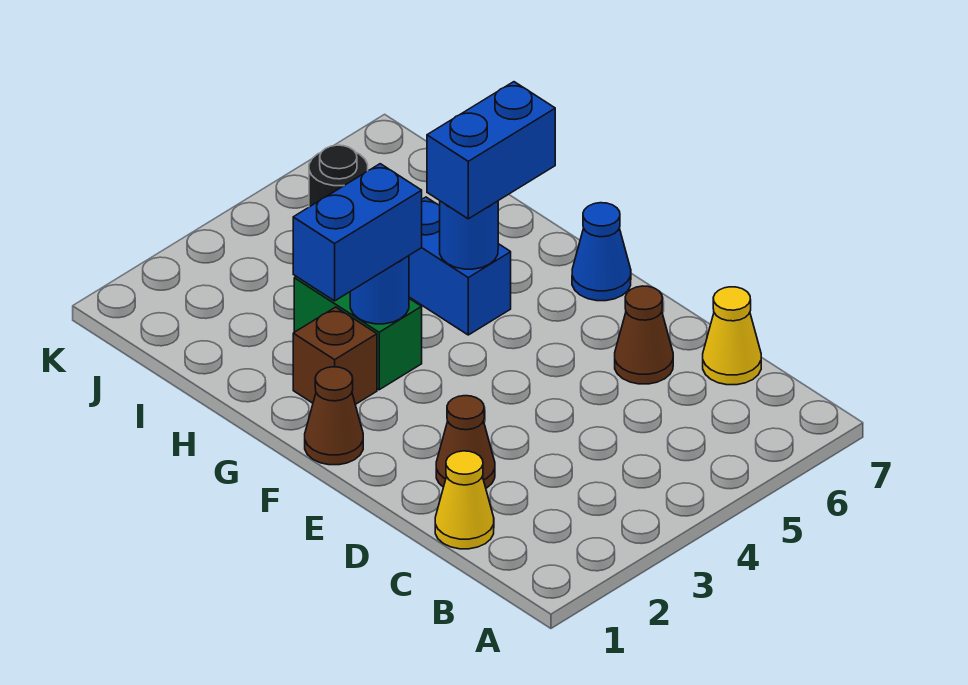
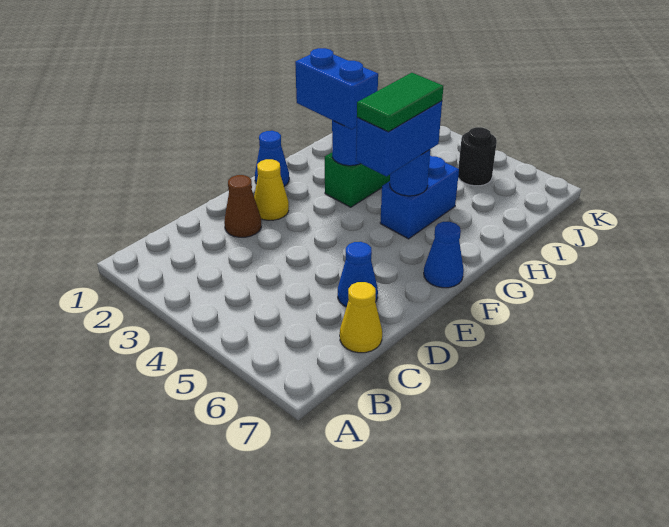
yellow cone C1 level 1 -> yellow cone E2 level 1
brown cone D6 level 1 -> blue cone D6 level 1
brown cone F1 level 1 -> blue cone F1 level 1
none -> green tile F5:G5 level 4
brown brick G2 level 1 -> none
blue brick G5:G6 level 3 -> blue brick F5:G5 level 3

